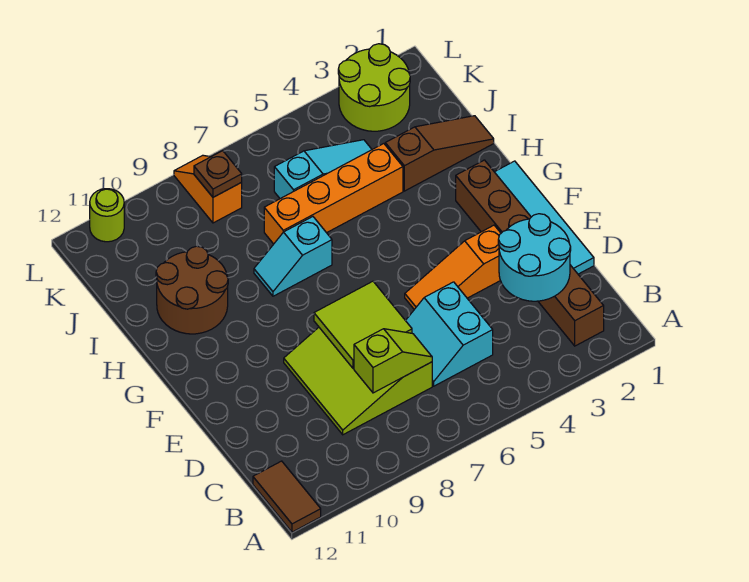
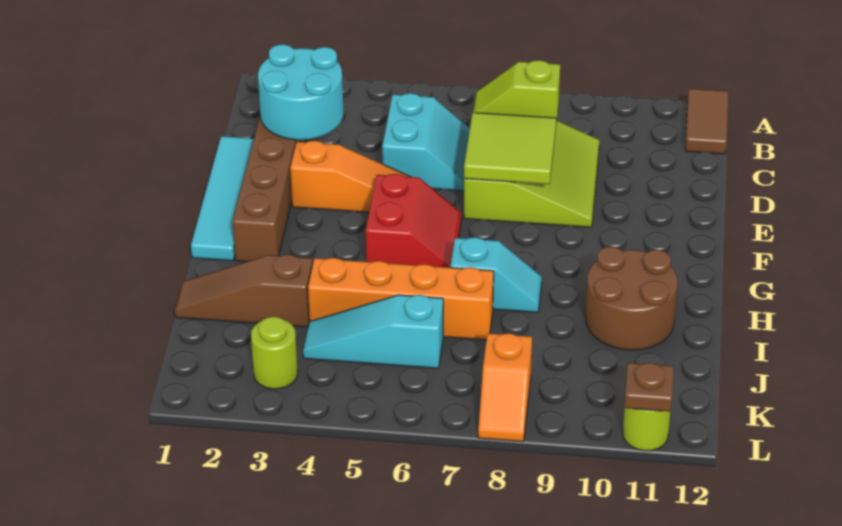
none -> red slope F5:G6 level 1 top 5
lime round brick K2:L3 level 1 -> lime round brick K3 level 1
brown plate K8 level 2 -> brown plate L11 level 2

